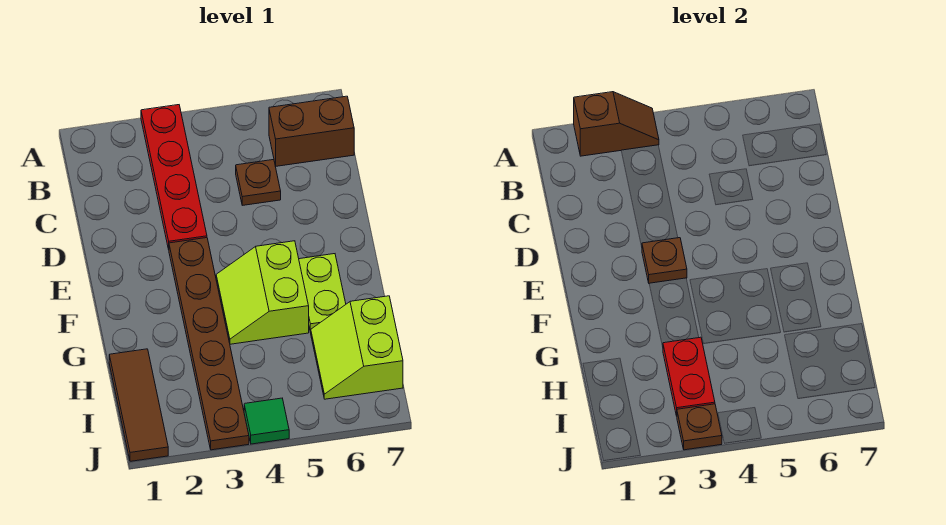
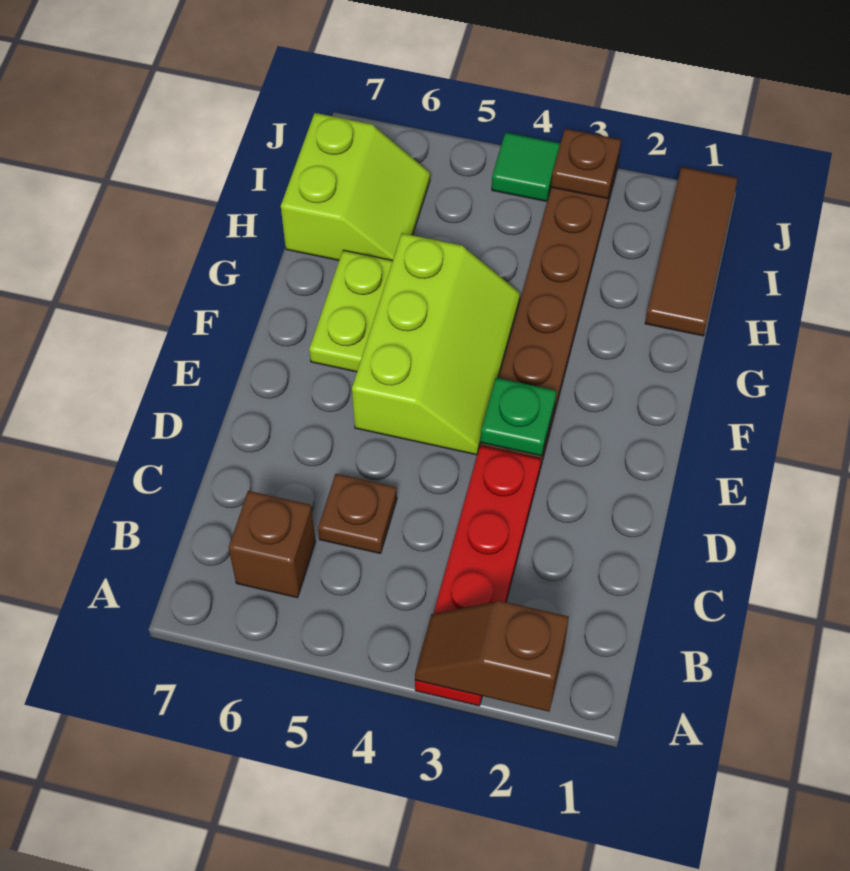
brown brick B6:B7 level 1 -> brown brick B6 level 1
brown plate E3 level 2 -> green plate E3 level 2
lime slope F4:G5 level 1 top 5 -> lime slope E4:G5 level 1 top 5
red plate H3:I3 level 2 -> none

